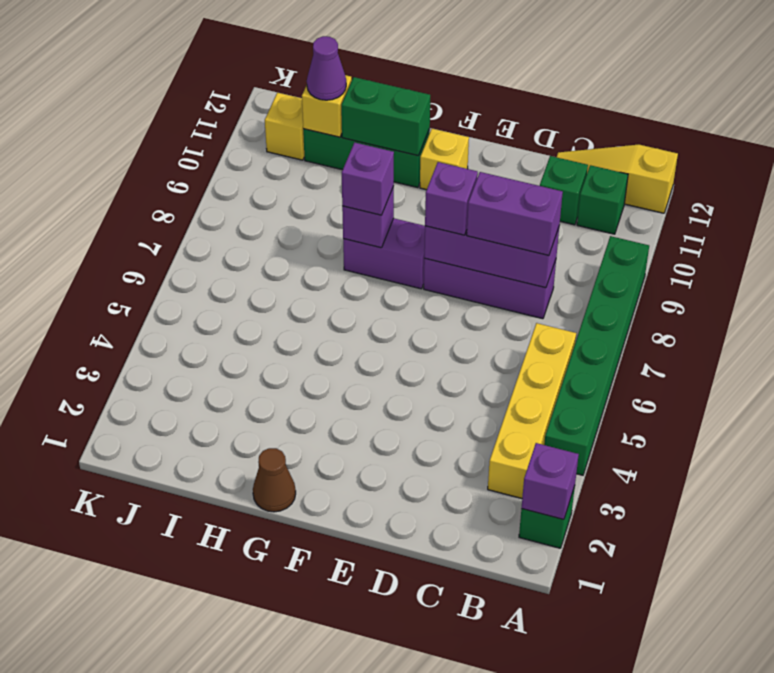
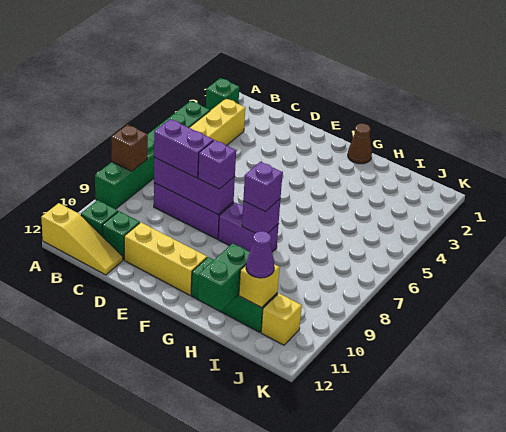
purple brick A2 level 2 -> none
none -> brown brick A8 level 2
yellow brick F11 level 1 -> yellow brick D11:F11 level 1
green brick G11:H11 level 2 -> green brick H11:H12 level 2

